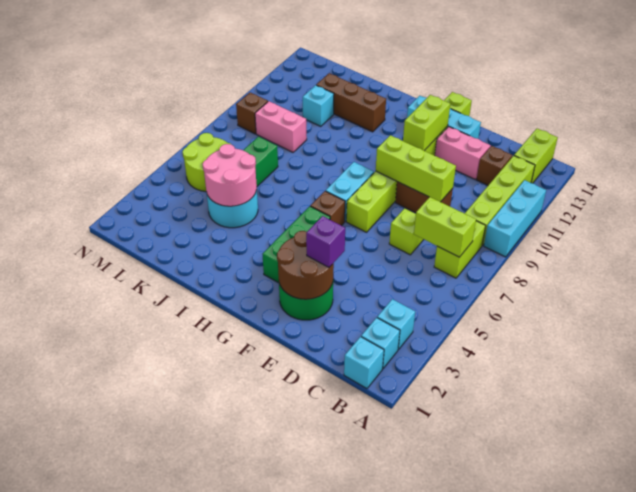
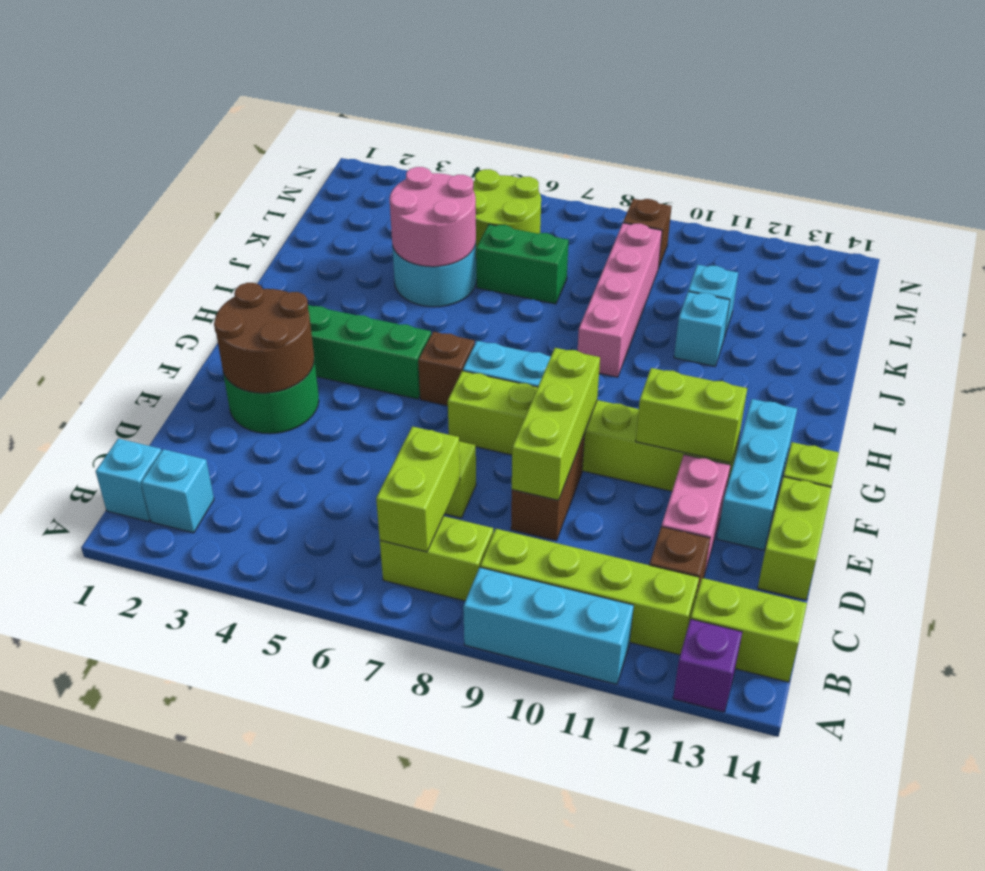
cyan brick B3 level 1 -> cyan brick J11 level 1
none -> lime brick D14:E14 level 1
purple brick E3 level 3 -> purple brick A13 level 1
brown brick I12:K12 level 1 -> none
pink brick K9:L9 level 1 -> pink brick I9:L9 level 1

